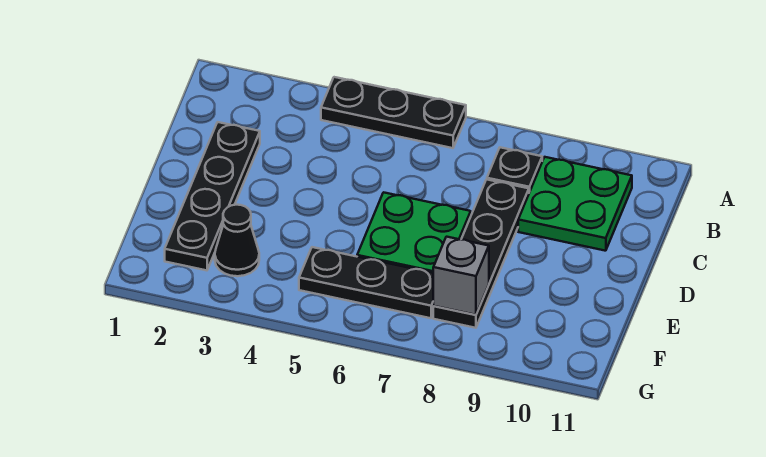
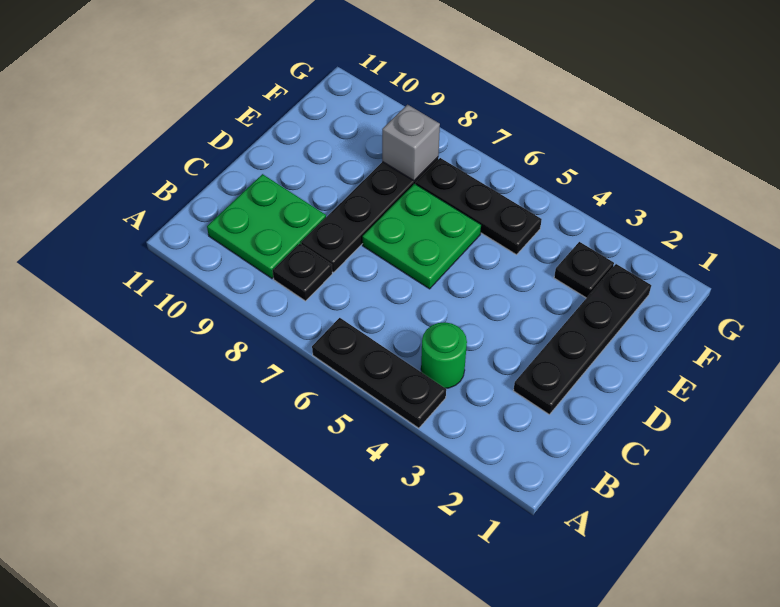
none -> green round brick B4 level 1
black cone F3 level 1 -> black plate F3 level 1

